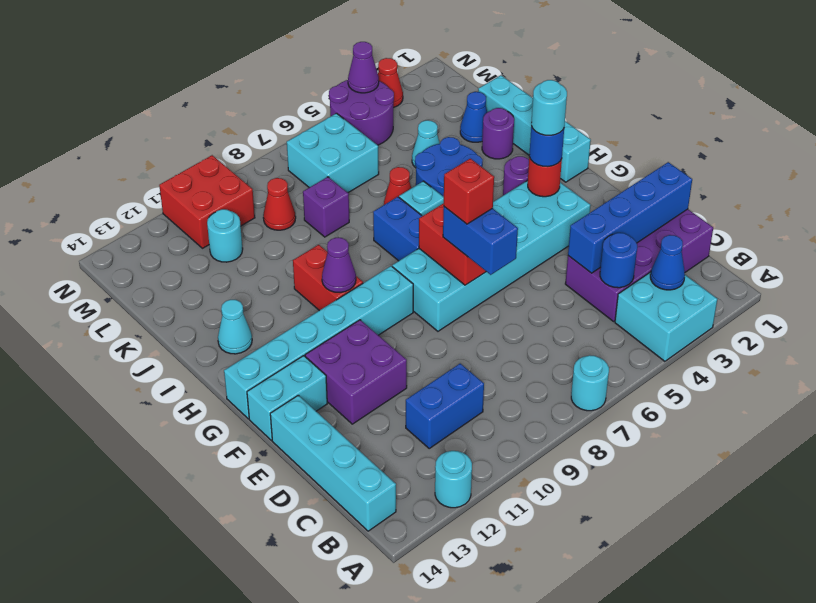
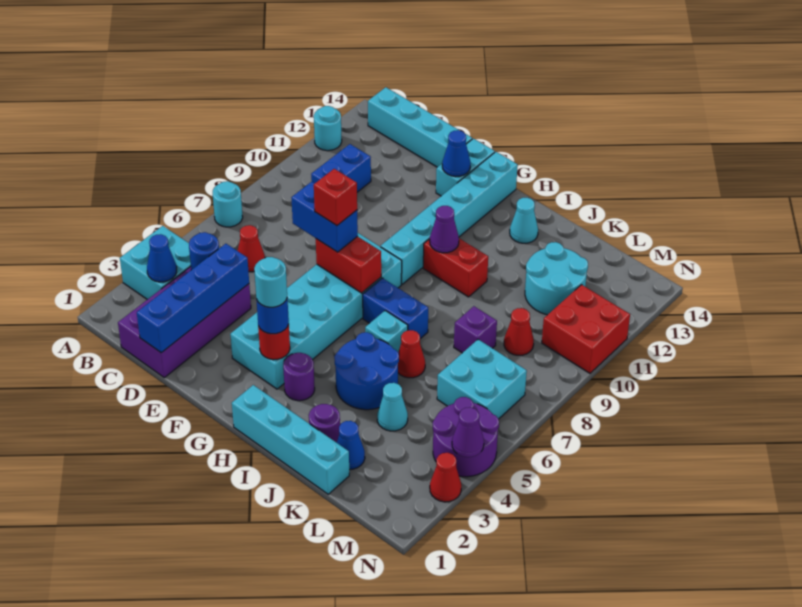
none -> red cone C6 level 1
purple brick E11:F12 level 1 -> none
none -> blue cone F13 level 2
cyan round brick L11 level 1 -> cyan round brick K11:L12 level 1

